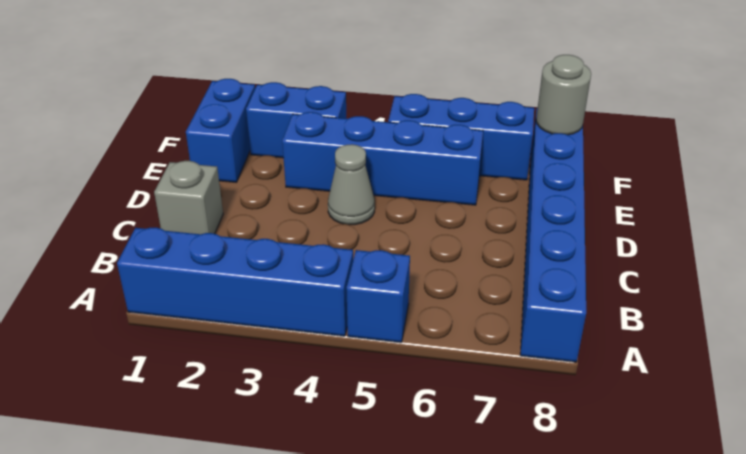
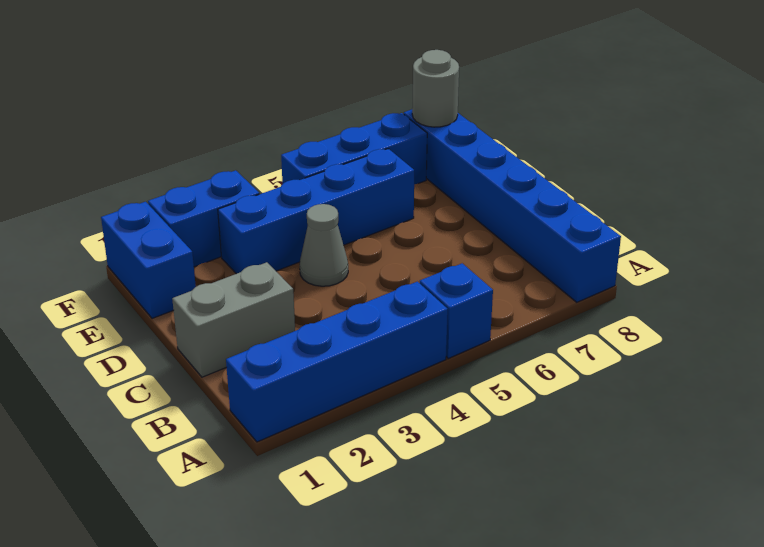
grey brick C1 level 1 -> grey brick C1:C2 level 1

